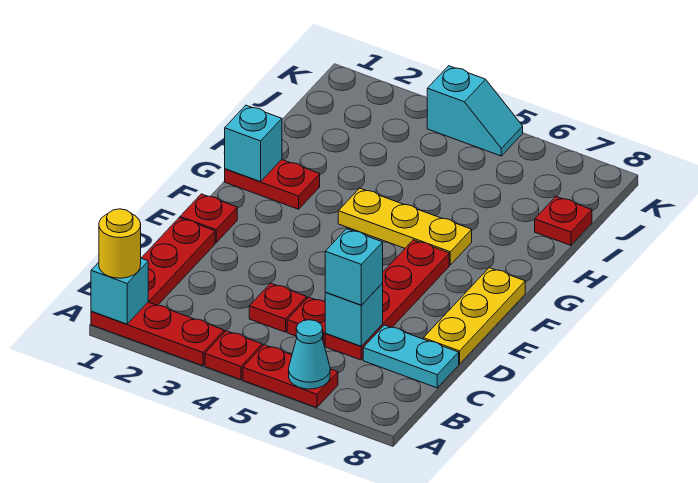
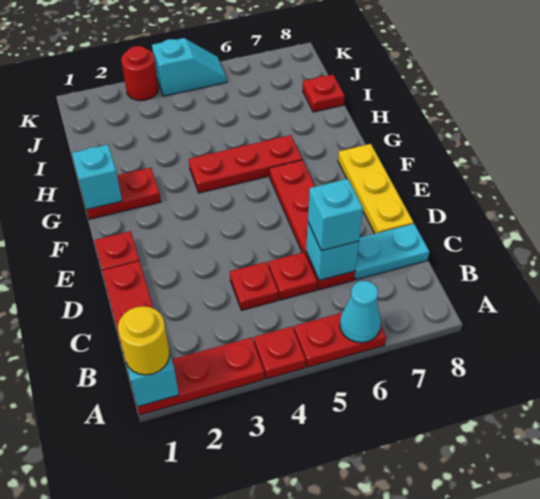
yellow plate G4:G6 level 1 -> red plate G4:G6 level 1
none -> red round brick K3 level 1

